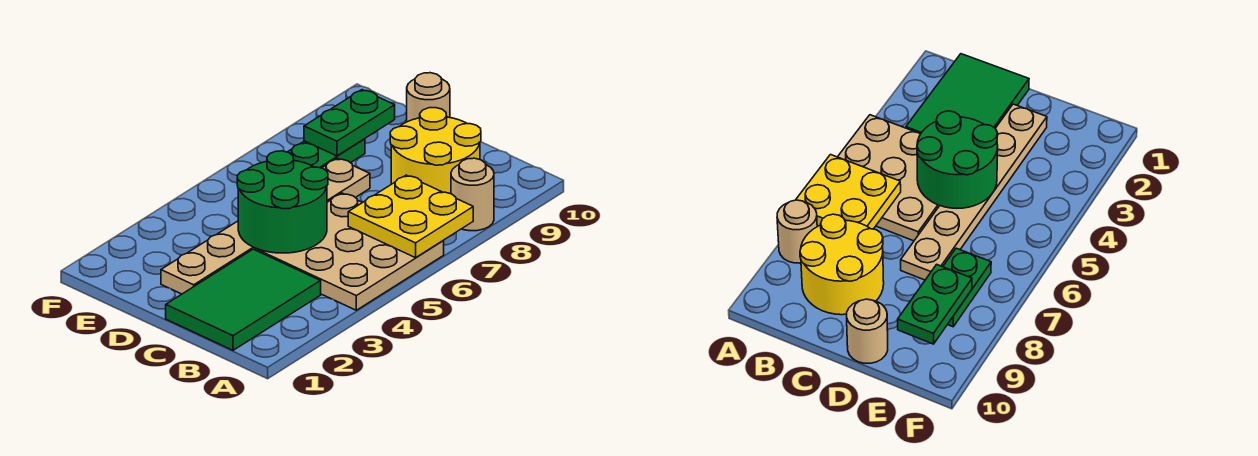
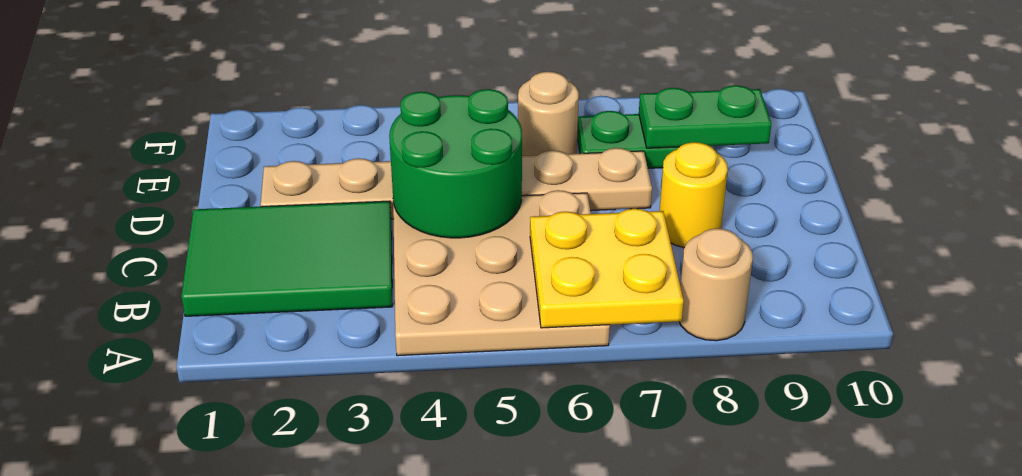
yellow round brick B8:C9 level 1 -> yellow round brick C8 level 1
tan round brick D10 level 1 -> tan round brick E6 level 1

